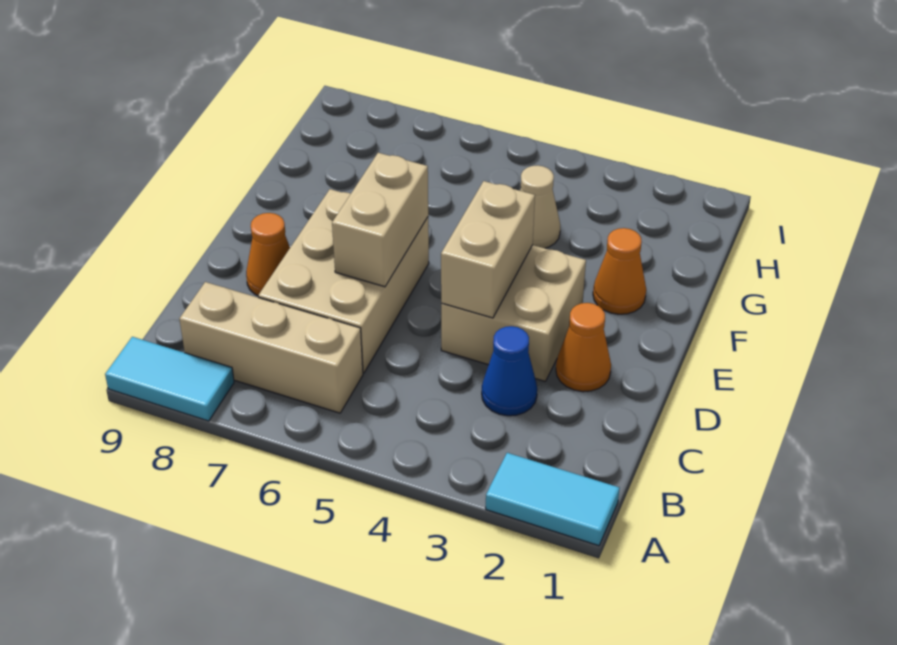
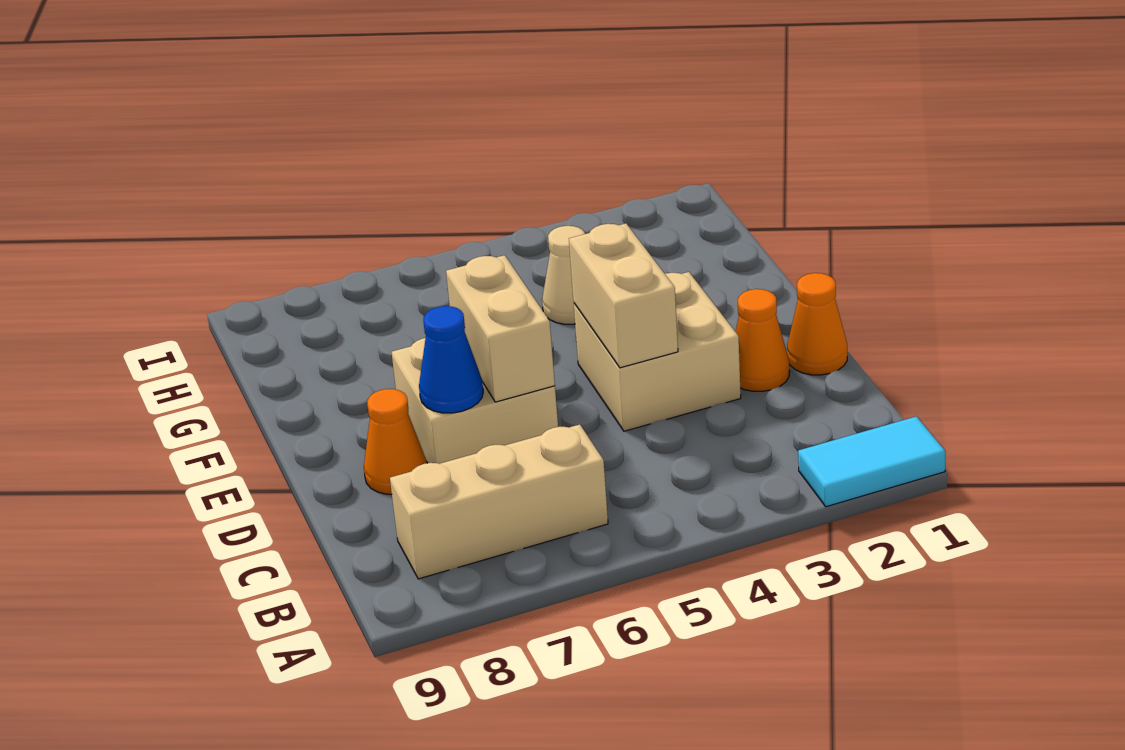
cyan tile A8:A9 level 1 -> none
blue cone C3 level 1 -> blue cone D7 level 2
tan brick C6:E7 level 1 -> tan brick D6:E7 level 1
orange cone F2 level 1 -> orange cone D1 level 1

